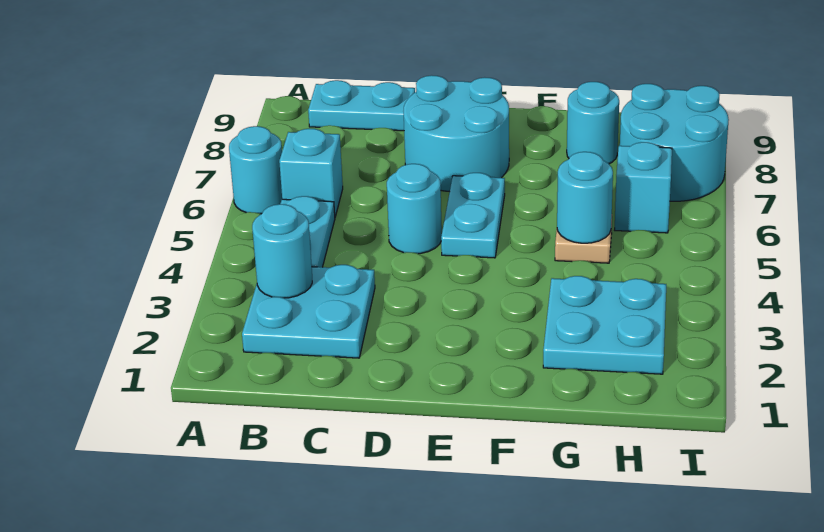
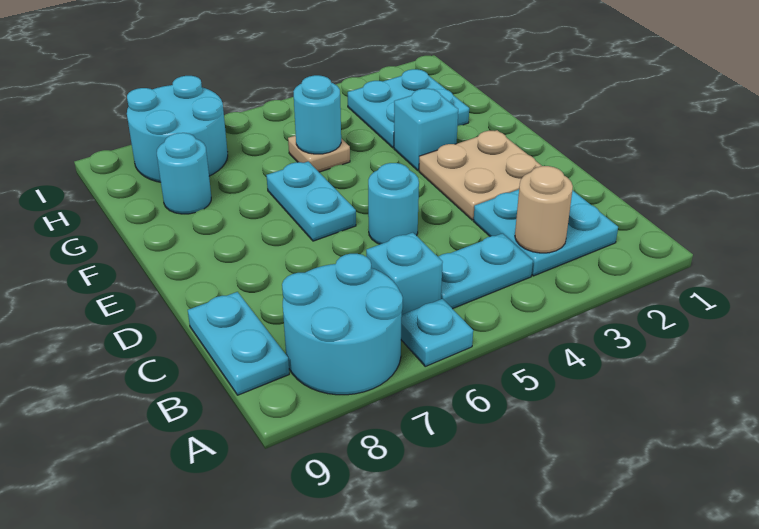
cyan round brick A6 level 1 -> cyan plate A6 level 1
cyan round brick B3 level 2 -> tan round brick B3 level 2
none -> tan plate D2:E3 level 1
cyan round brick D7:E8 level 1 -> cyan round brick A7:B8 level 1
cyan plate E5:E6 level 1 -> cyan plate E6:F6 level 1
cyan brick H6 level 1 -> cyan brick F3 level 1

